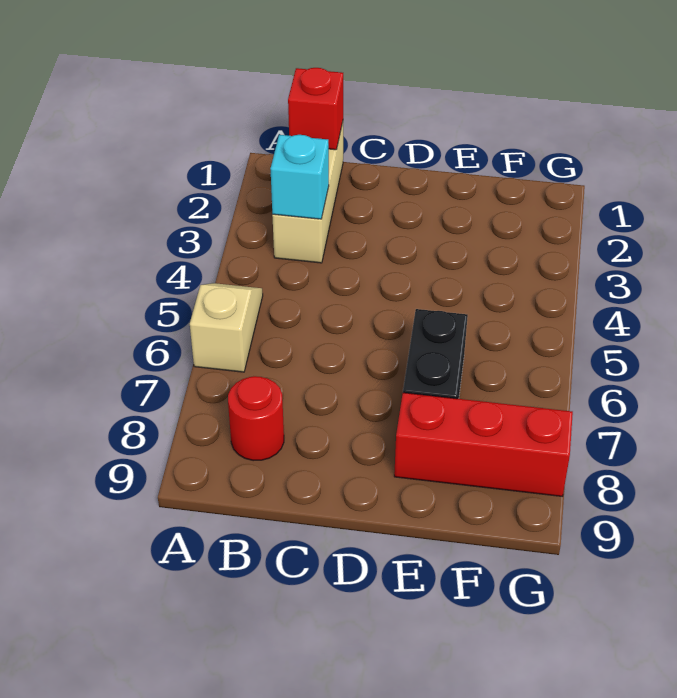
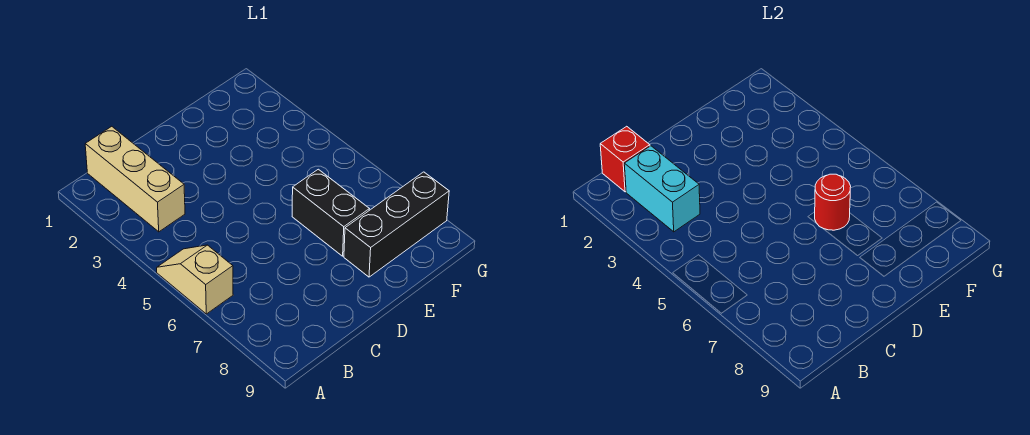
cyan brick B3 level 2 -> cyan brick B2:B3 level 2
red round brick B8 level 1 -> red round brick E6 level 2
red brick E8:G8 level 1 -> black brick E8:G8 level 1

